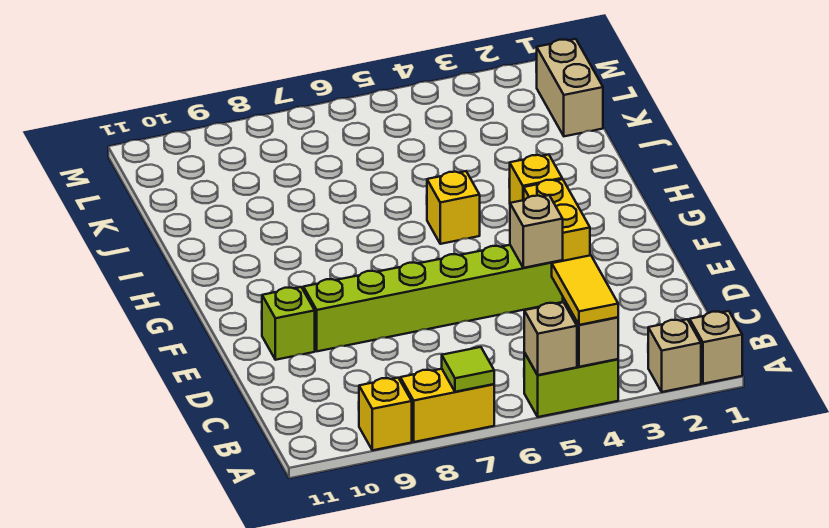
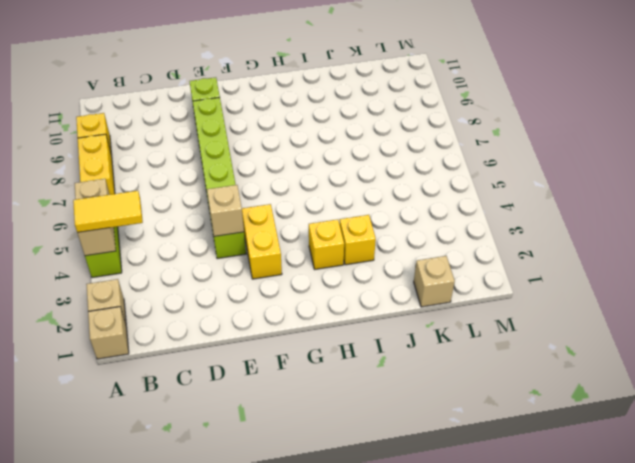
lime tile A7 level 2 -> none
yellow brick F3:G3 level 1 -> yellow brick F3:F4 level 1
yellow brick H5 level 1 -> yellow brick I3 level 1
tan brick K1:L1 level 1 -> tan brick K1 level 1

